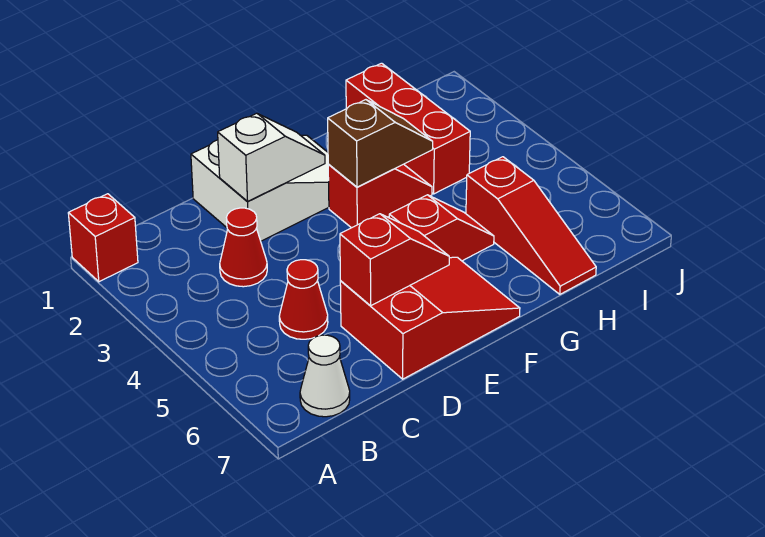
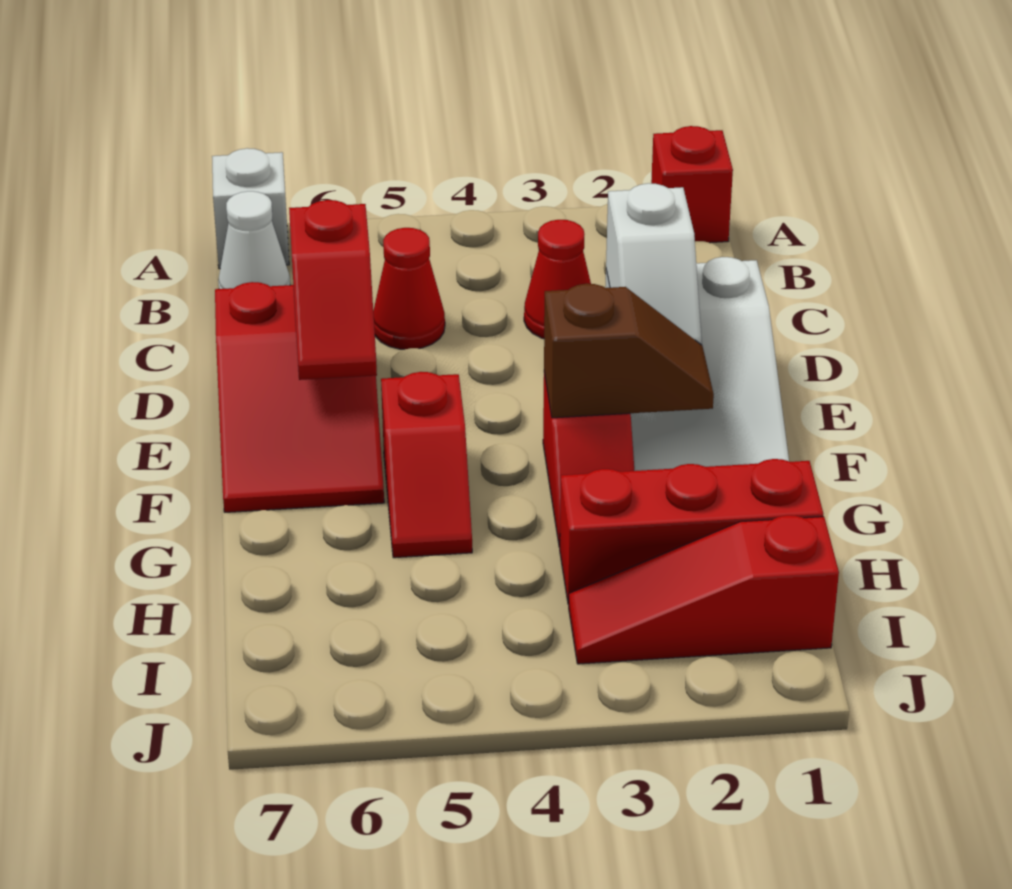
none -> white brick A7 level 1
brown slope F3:G3 level 2 top F -> brown slope F2:F3 level 2 top 3
red slope H5:H7 level 1 top 5 -> red slope I1:I3 level 1 top 1

